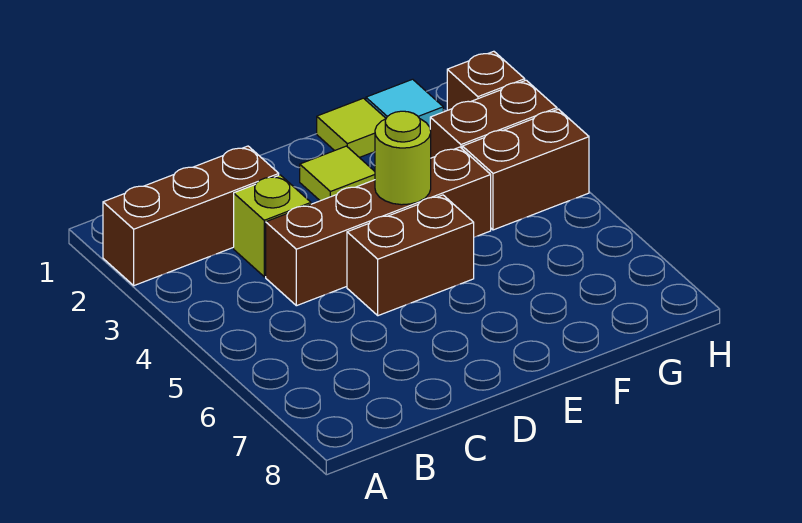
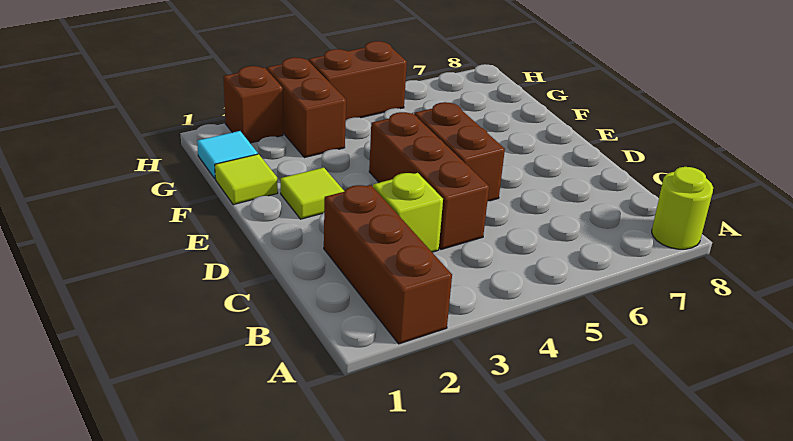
brown brick C4:F4 level 1 -> brown brick C4:E4 level 1
lime round brick E4 level 2 -> lime round brick A8 level 1
brown brick G4:H4 level 1 -> brown brick H4:H5 level 1

